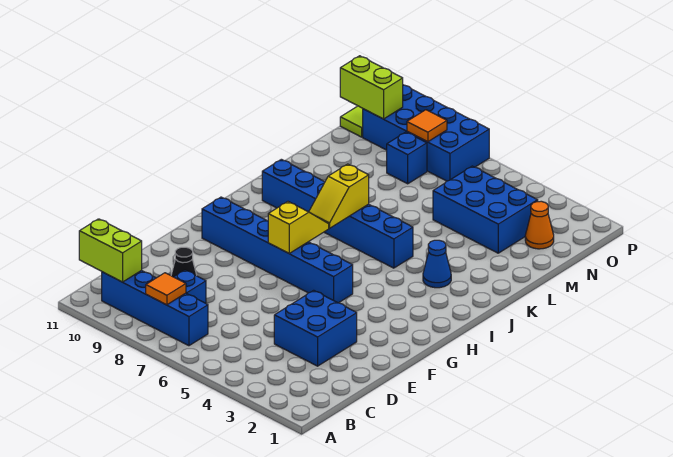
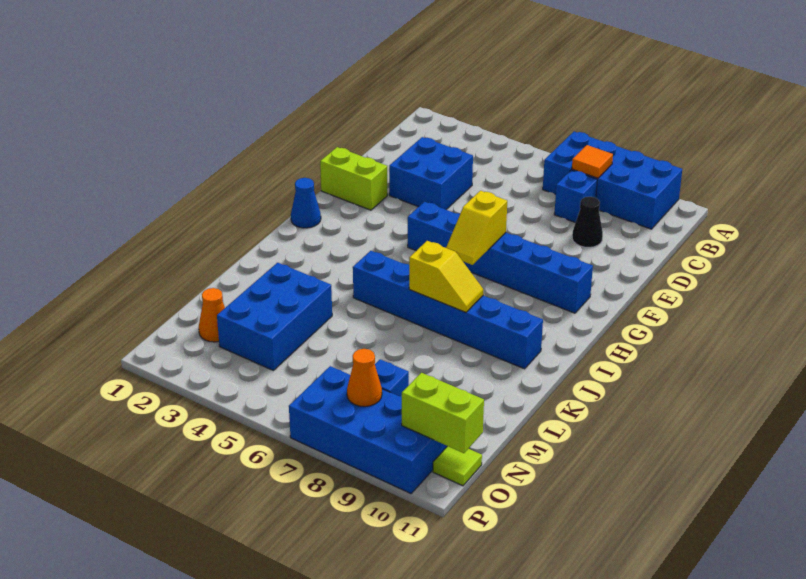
blue brick B7:B10 level 1 -> blue brick A7:B10 level 1
lime brick B10:B11 level 2 -> lime brick F1:F2 level 1
yellow slope I7:J7 level 2 top J -> yellow slope J7:J8 level 2 top 7
blue cone J3 level 1 -> blue cone H1 level 1
blue brick M3:N5 level 1 -> blue brick L3:N4 level 1
orange tile O8 level 2 -> orange cone O8 level 2

